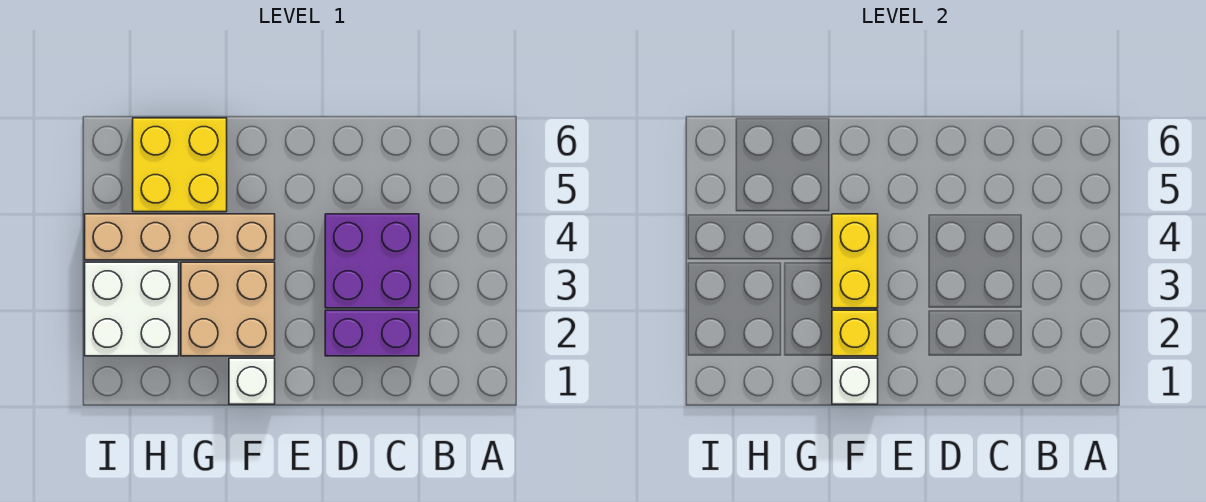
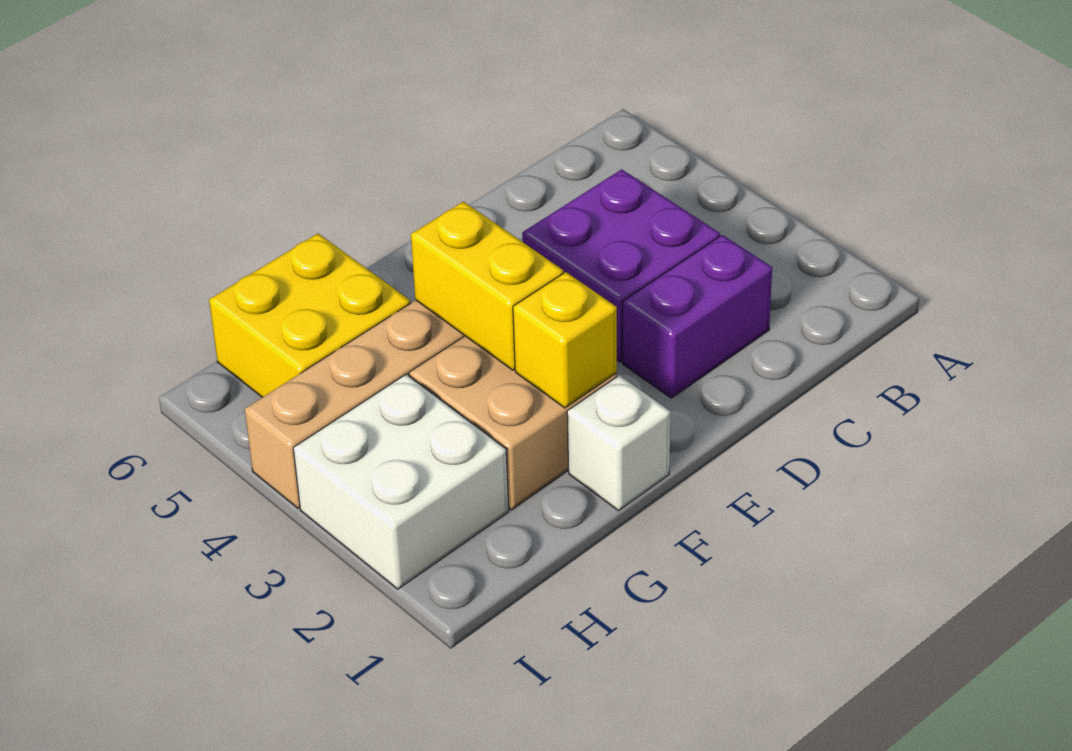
white brick F1 level 2 -> none

